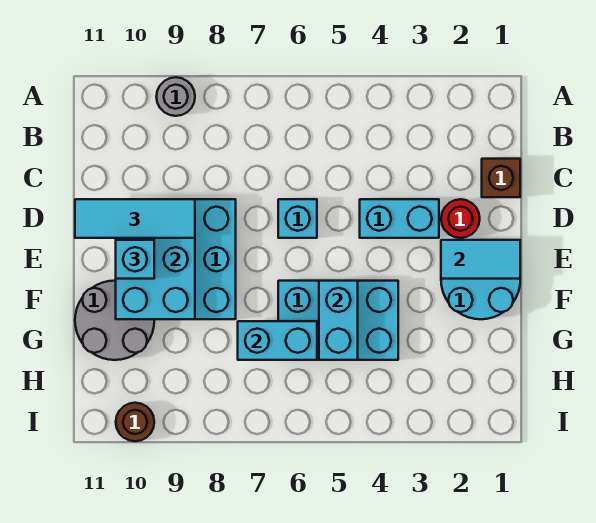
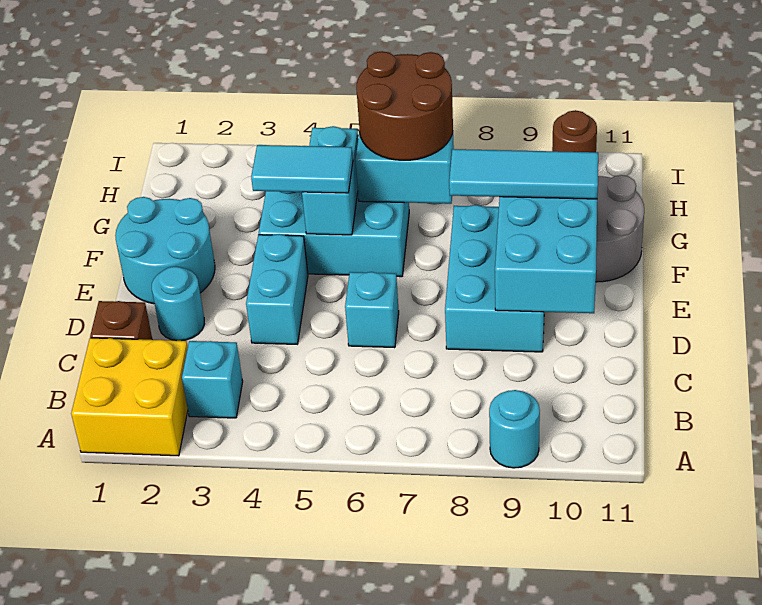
none -> yellow brick A1:B2 level 1
grey round brick A9 level 1 -> cyan round brick A9 level 1
red round brick D2 level 1 -> cyan round brick D2 level 1
cyan brick D3:D4 level 1 -> cyan brick D4:E4 level 1
cyan tile D9:D11 level 3 -> cyan tile F8:F10 level 3
cyan tile E1:E2 level 2 -> cyan tile F4:F5 level 3
cyan brick E10 level 3 -> cyan brick B3 level 1
none -> brown round brick G6:H7 level 3

